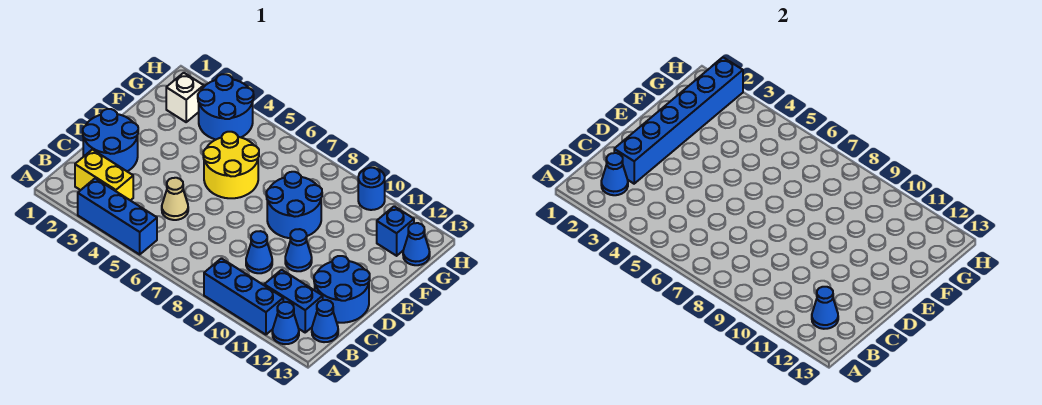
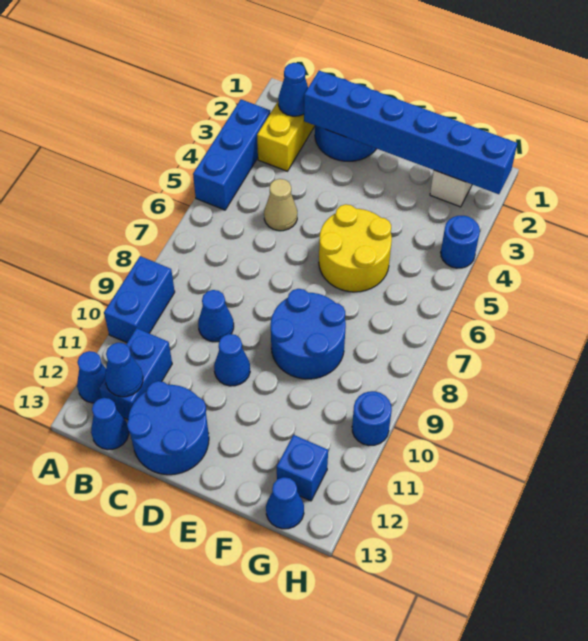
blue brick A9:A11 level 1 -> blue brick A9:A10 level 1
blue round brick G3:H4 level 1 -> blue round brick H4 level 1

